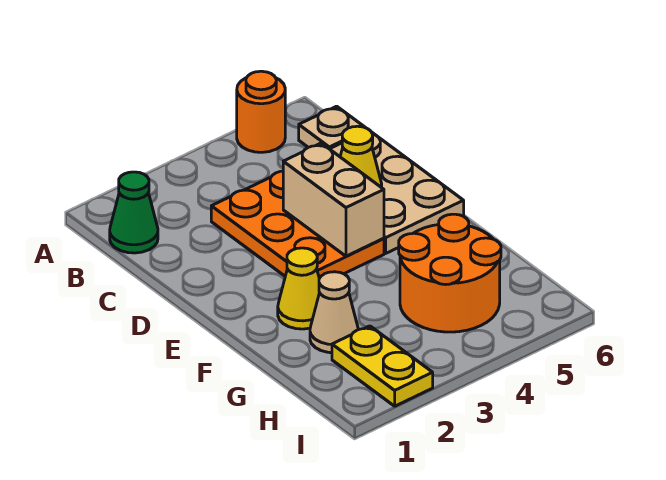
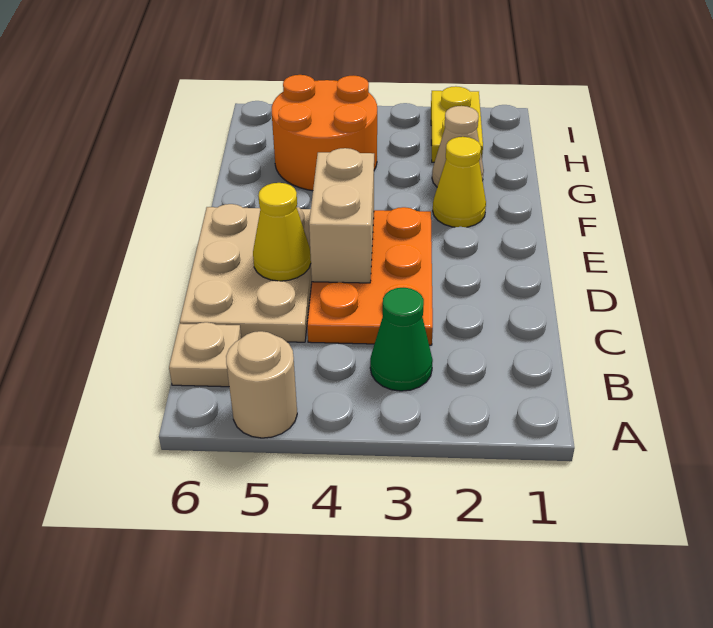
orange round brick A5 level 1 -> tan round brick A5 level 1
green cone B1 level 1 -> green cone B3 level 1

